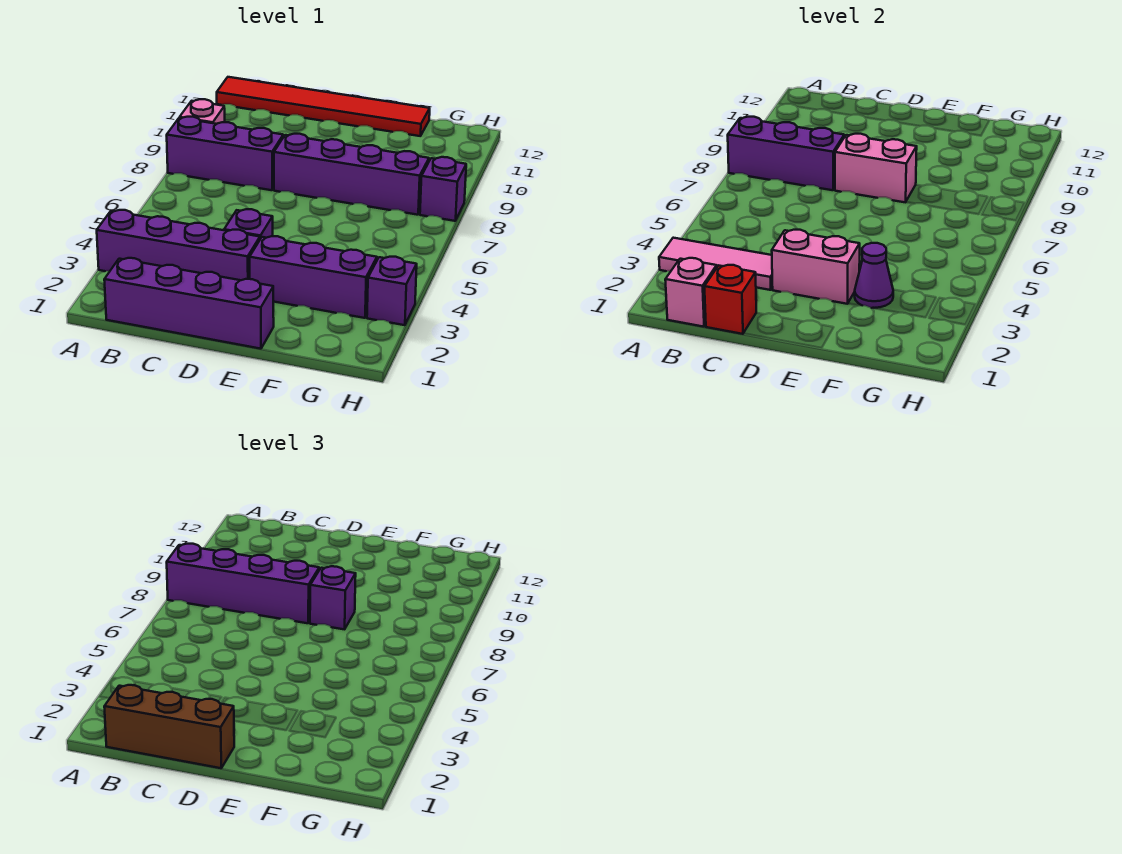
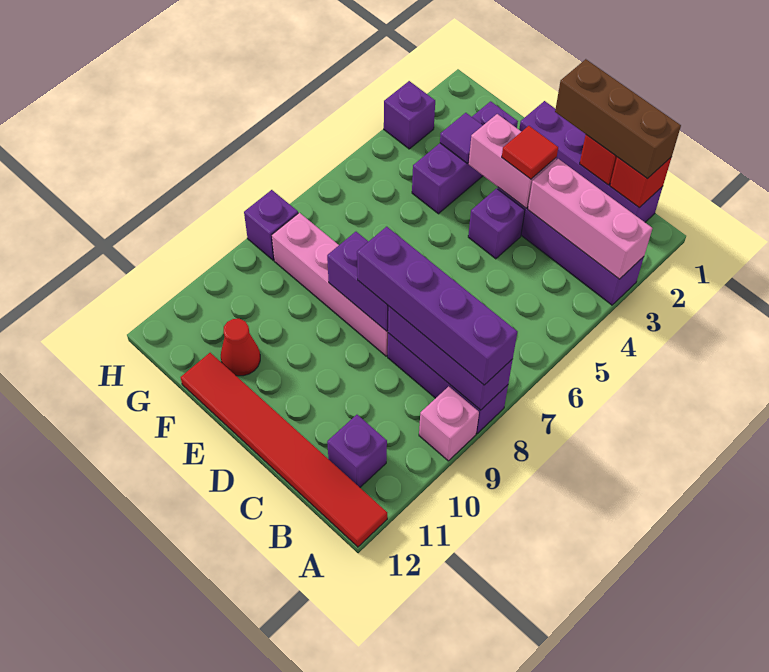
pink tile A3:C3 level 2 -> pink brick A3:C3 level 2
pink brick B1 level 2 -> red brick B1 level 2
none -> red tile D3 level 3
purple brick D8:G8 level 1 -> pink brick D8:G8 level 1
pink brick D8:E8 level 2 -> purple brick D8:E8 level 2
purple brick E3:G3 level 1 -> purple brick F2:F4 level 1
purple brick E8 level 3 -> purple brick B11 level 1
purple cone F3 level 2 -> purple tile F3 level 2
none -> red cone F11 level 1

